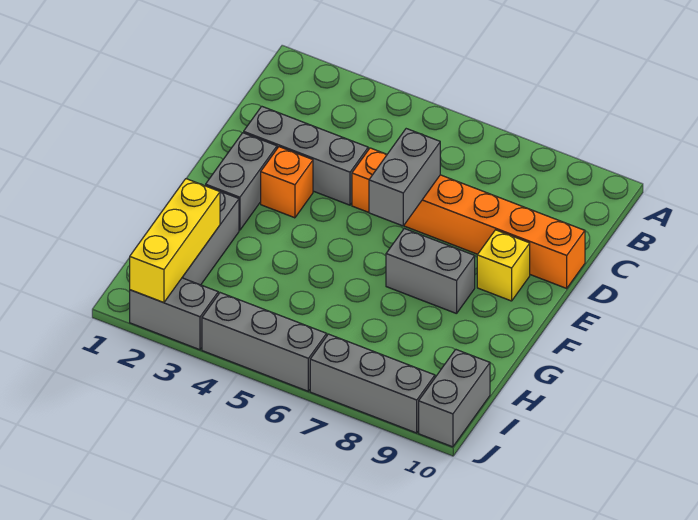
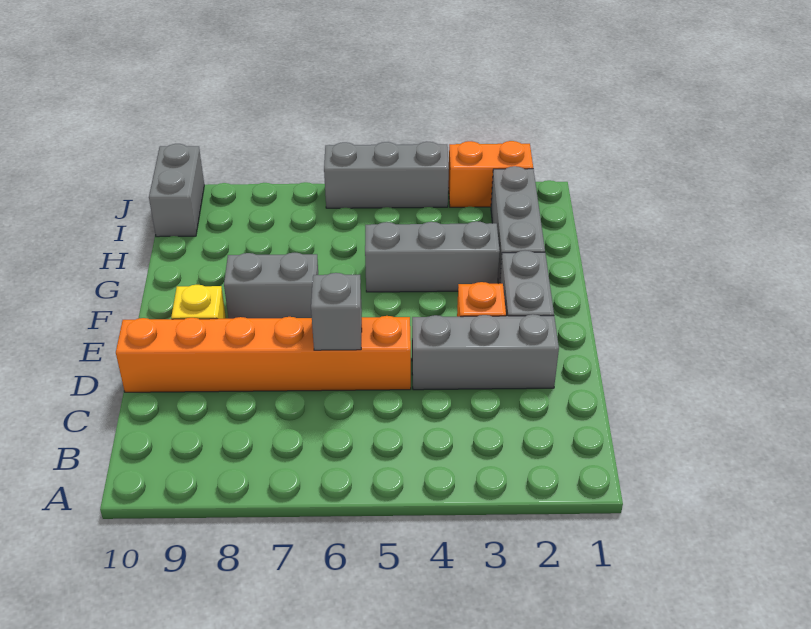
grey brick D6:E6 level 2 -> grey brick D6 level 2
yellow brick H2:J2 level 2 -> none
grey brick J2:J3 level 1 -> orange brick J2:J3 level 1
grey brick J7:J9 level 1 -> grey brick G3:G5 level 1

